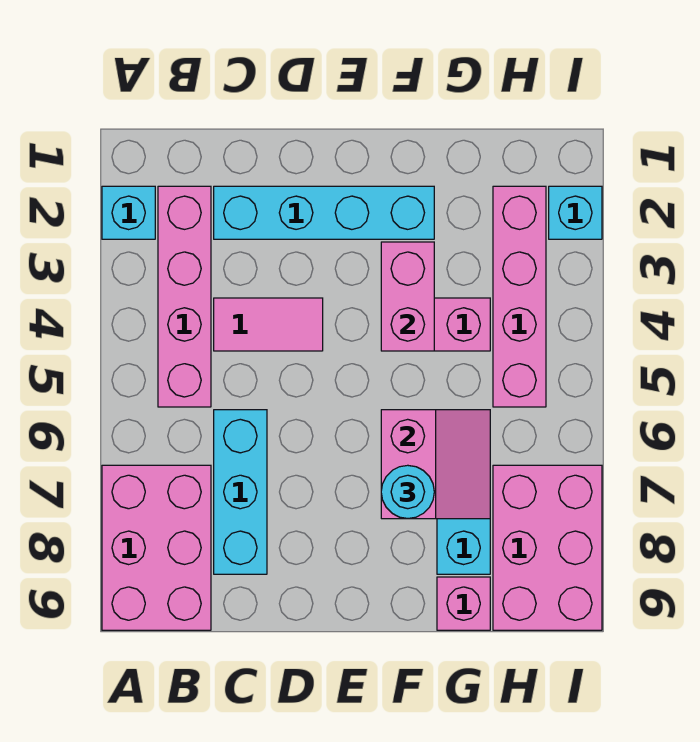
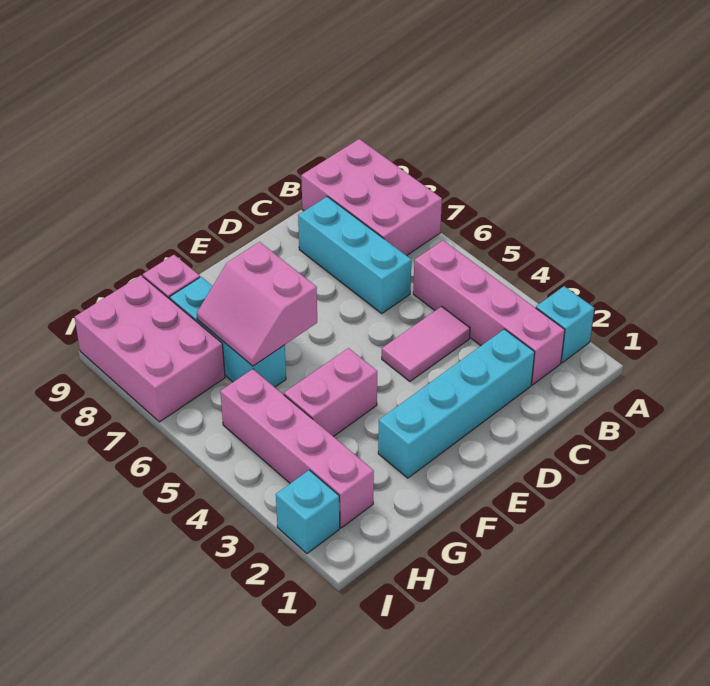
pink brick F3:F4 level 2 -> none
cyan round brick F7 level 3 -> none

